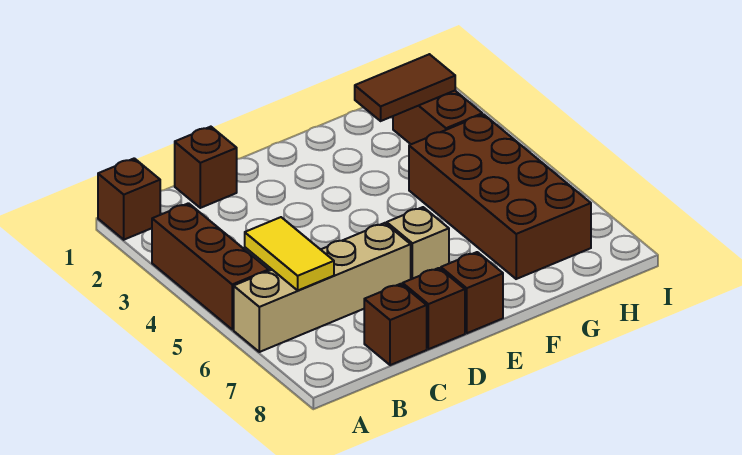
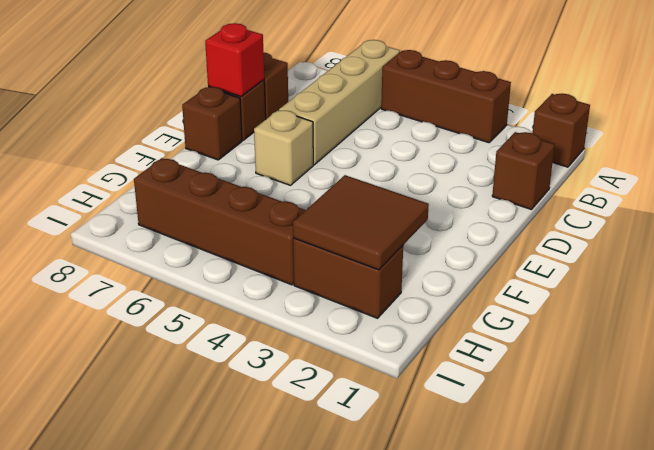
yellow tile B5:B6 level 2 -> none
none -> red brick D8 level 2
brown tile G2:H2 level 2 -> brown tile G2:H3 level 2
brown brick G4:H7 level 1 -> brown brick H4:H7 level 1

